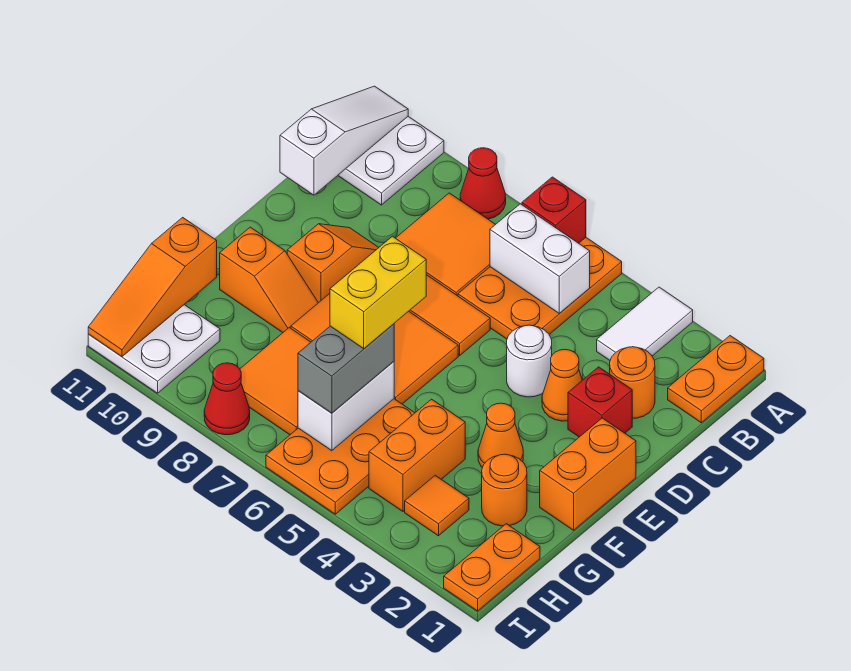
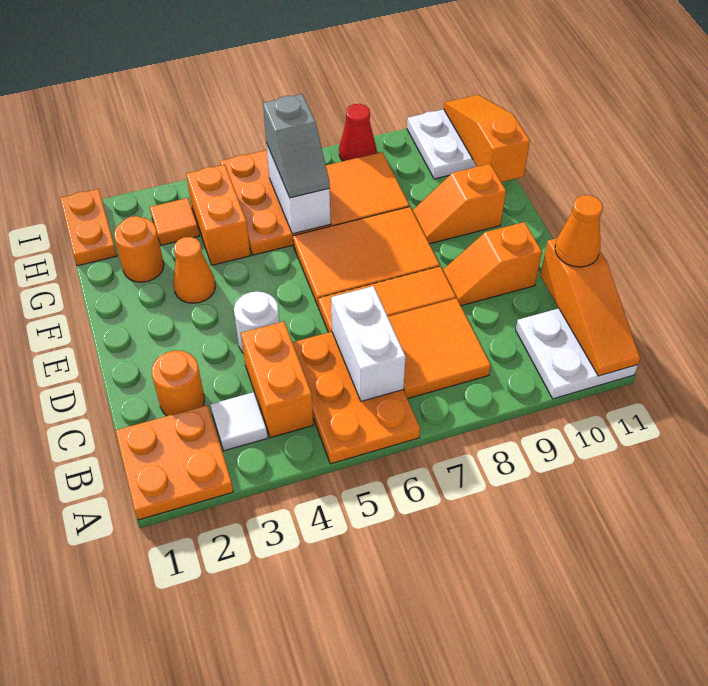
orange plate A1:B1 level 1 -> orange plate A1:B2 level 1
white tile A3:B3 level 1 -> white tile B3 level 1
red brick A6 level 2 -> none
red cone A8 level 1 -> none
white slope A11:C11 level 2 top C -> orange slope A11:C11 level 2 top C
white brick B5:B6 level 2 -> white brick B6:C6 level 2
red brick D2 level 1 -> none
orange cone D3 level 1 -> orange cone C11 level 3
orange slope D9:E9 level 1 top E -> orange slope D9:D10 level 1 top 10
orange brick E1:F1 level 1 -> orange brick B4:C4 level 1
yellow brick F6:G6 level 4 -> none
grey brick G6:H6 level 3 -> grey slope G6:H6 level 3 top H

